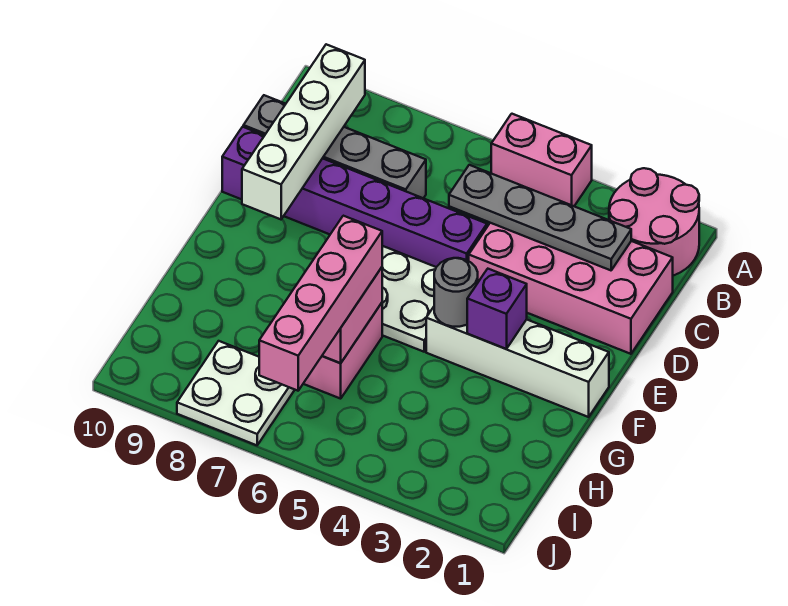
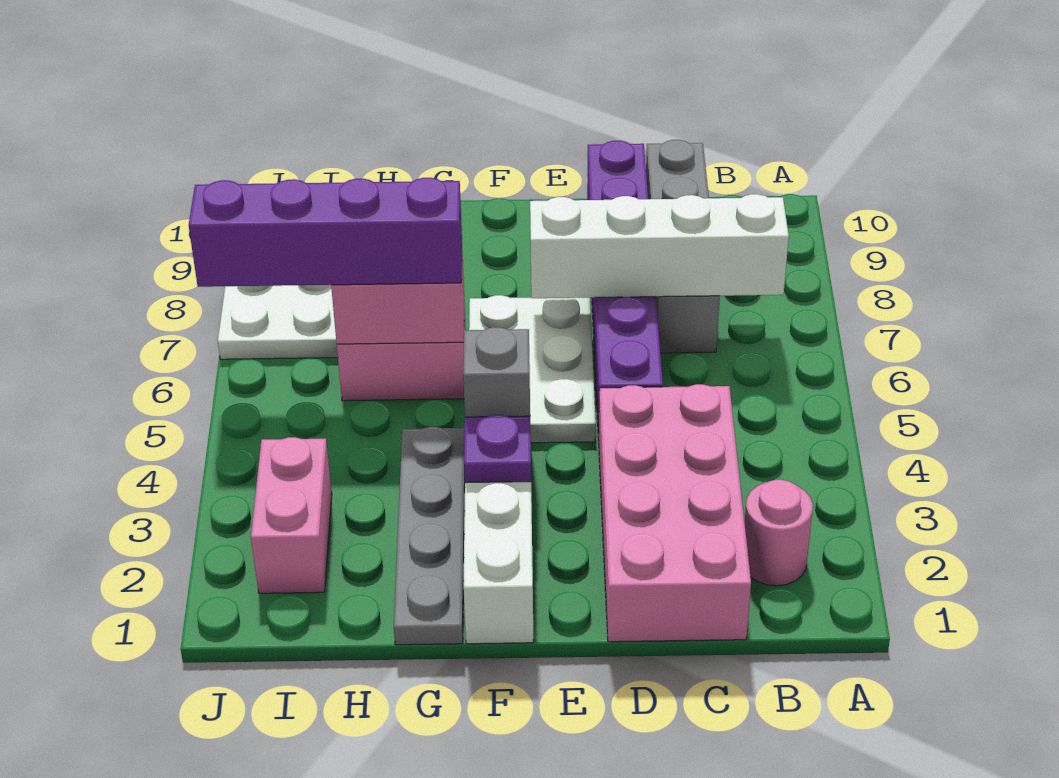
pink round brick A1:B2 level 1 -> pink round brick B2 level 1
pink brick A4:A5 level 1 -> pink brick I2:I3 level 1
white brick B9:E9 level 2 -> white brick B7:E7 level 2
grey plate C2:C5 level 2 -> grey plate G1:G4 level 1
purple brick F3 level 2 -> purple plate F3 level 2
grey round brick F4 level 2 -> grey brick F4 level 2
pink brick G6:J6 level 3 -> purple brick G6:J6 level 3

